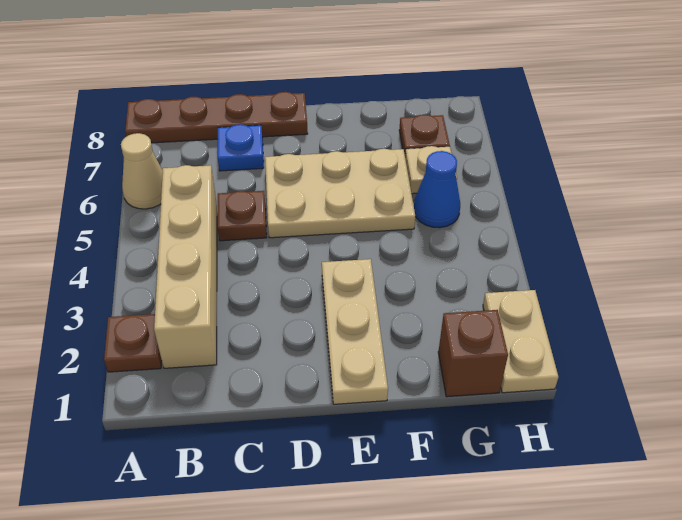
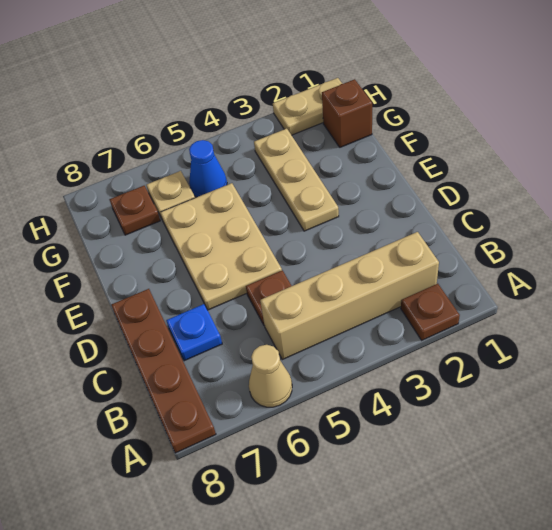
tan plate E1:E3 level 1 -> tan plate E3:G3 level 1

